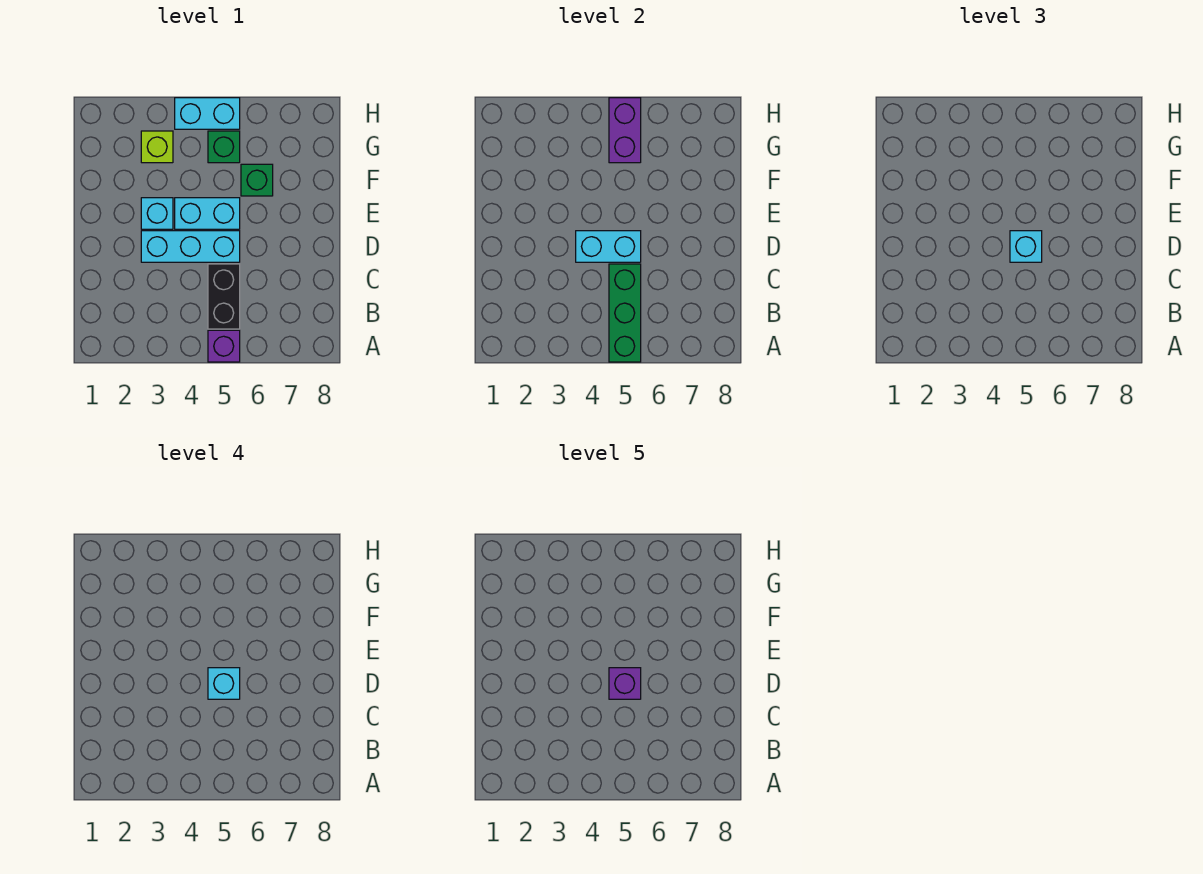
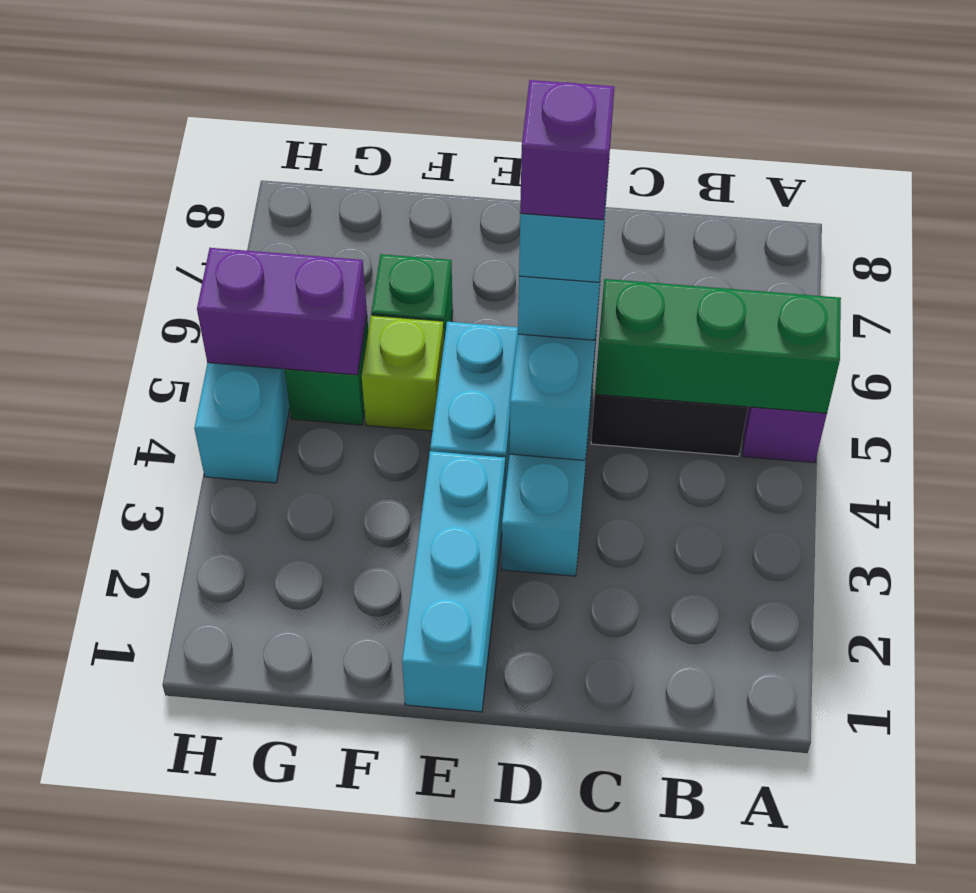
cyan brick E3 level 1 -> cyan brick E1:E3 level 1
lime brick G3 level 1 -> lime brick F5 level 1

